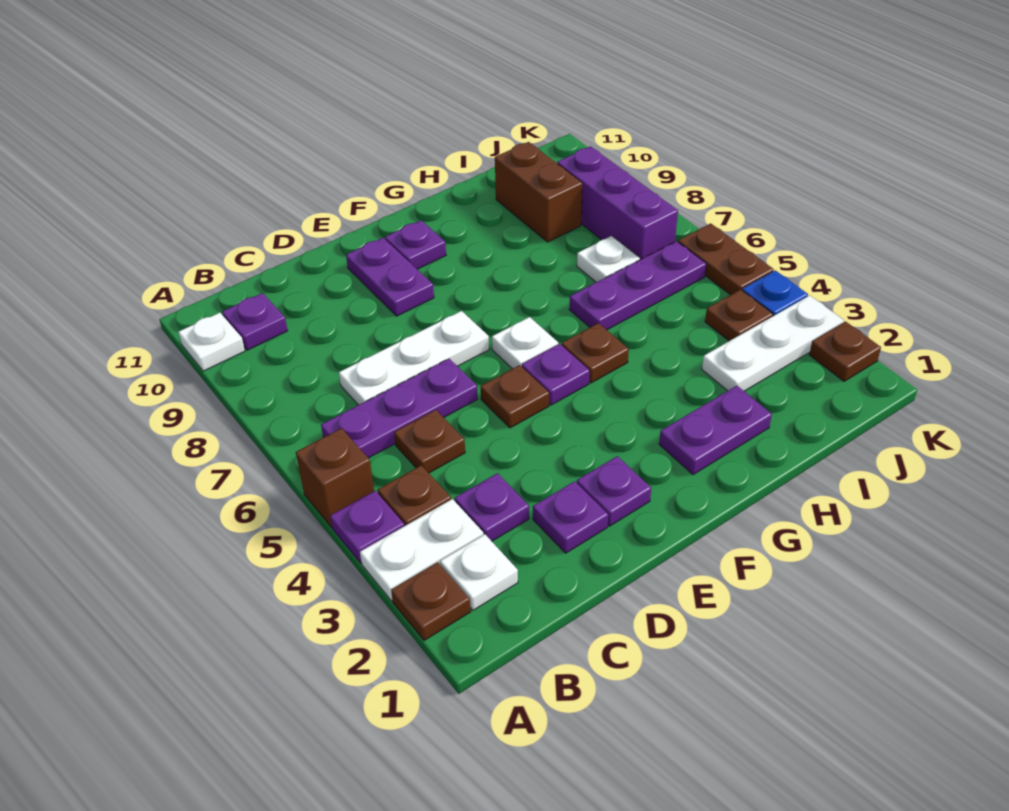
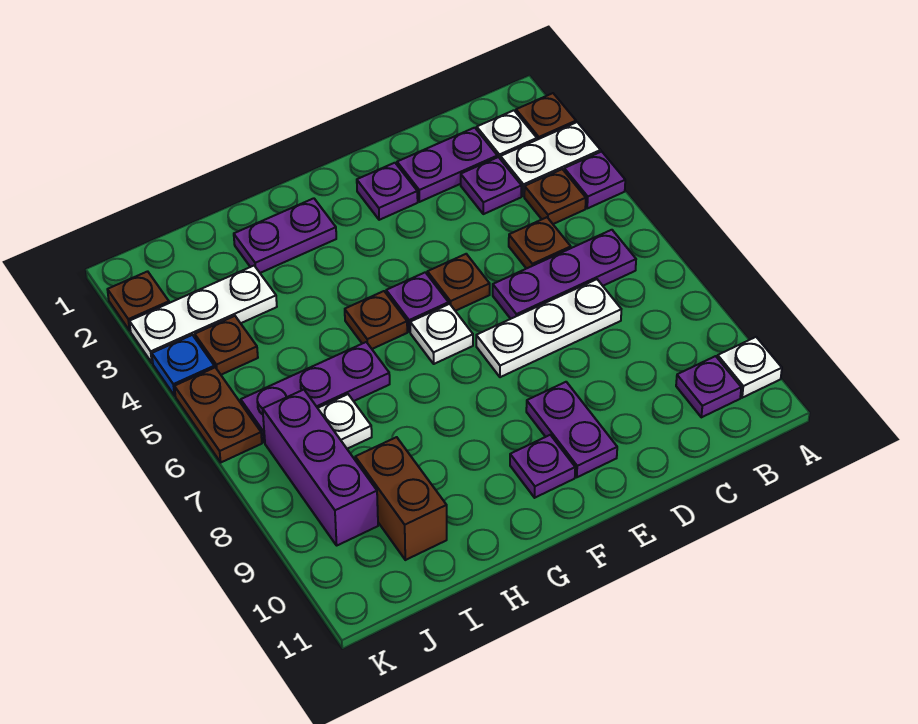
brown brick A5 level 1 -> none
purple plate D2 level 1 -> purple plate C2:D2 level 1

